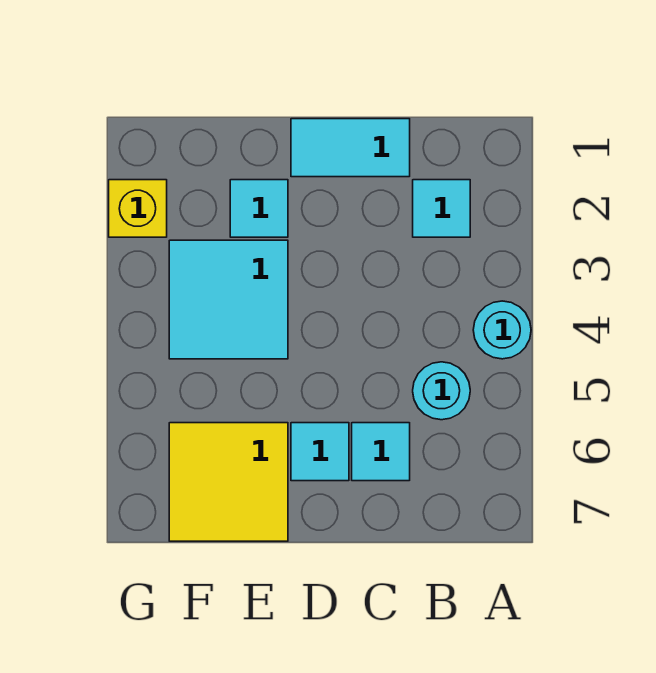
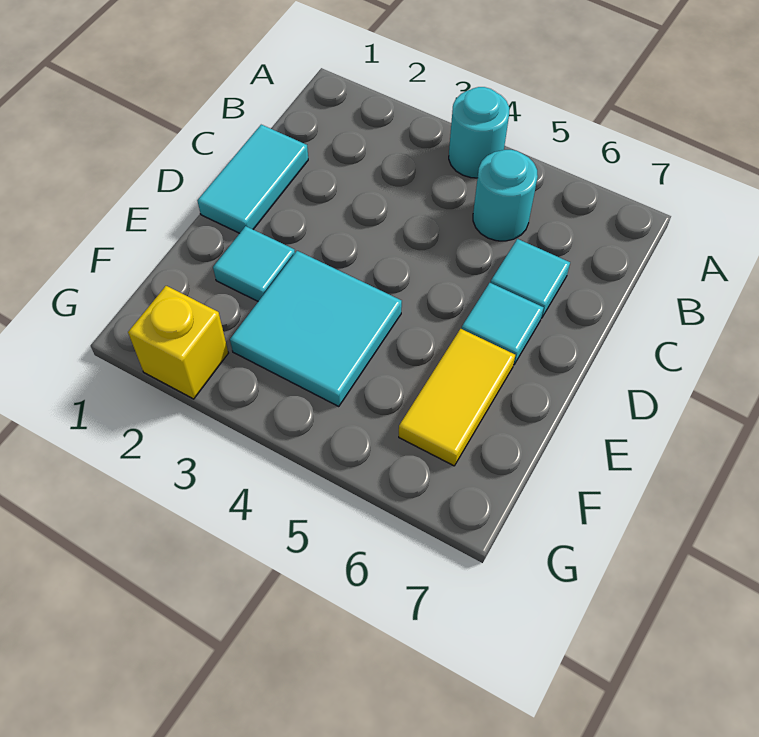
cyan tile B2 level 1 -> none
yellow tile E6:F7 level 1 -> yellow tile E6:F6 level 1

